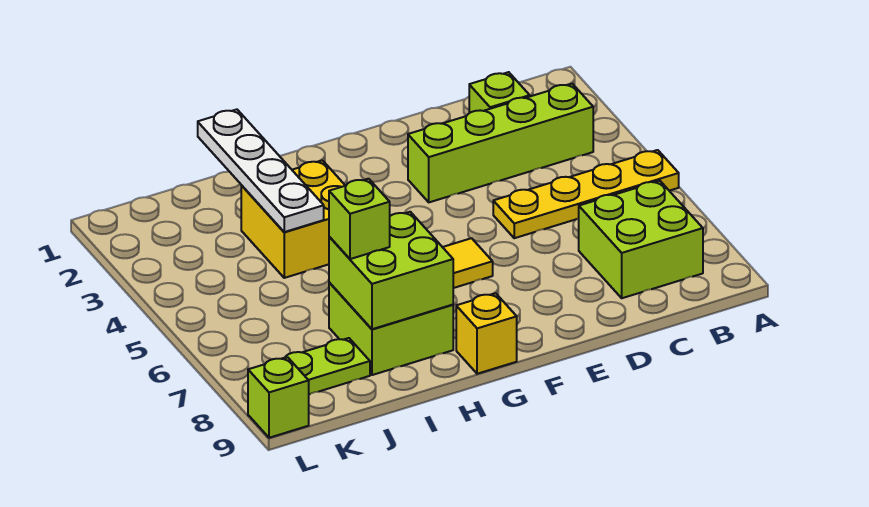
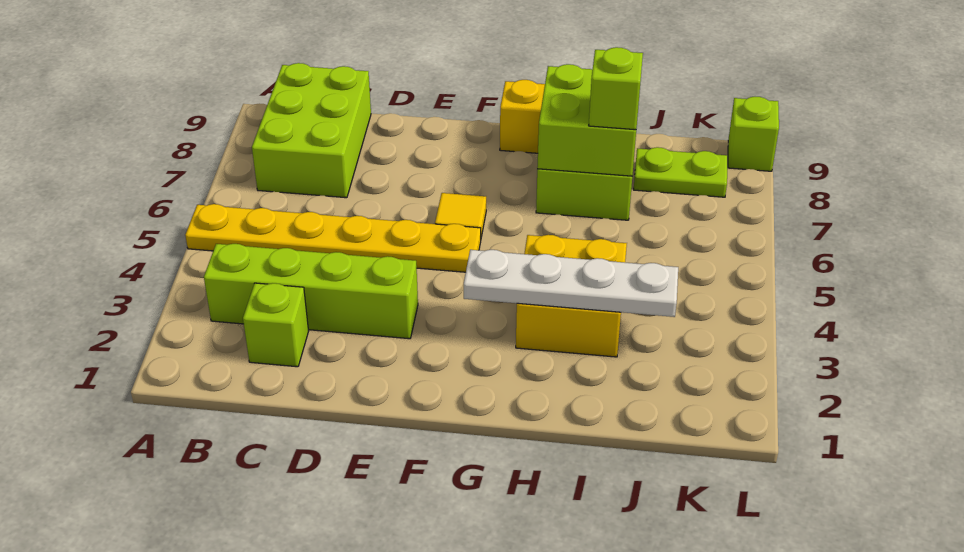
yellow plate A5:D5 level 1 -> yellow plate A5:F5 level 1
lime brick B7:C8 level 1 -> lime brick B7:C9 level 1
white plate I1:I4 level 2 -> white plate G3:J3 level 2

